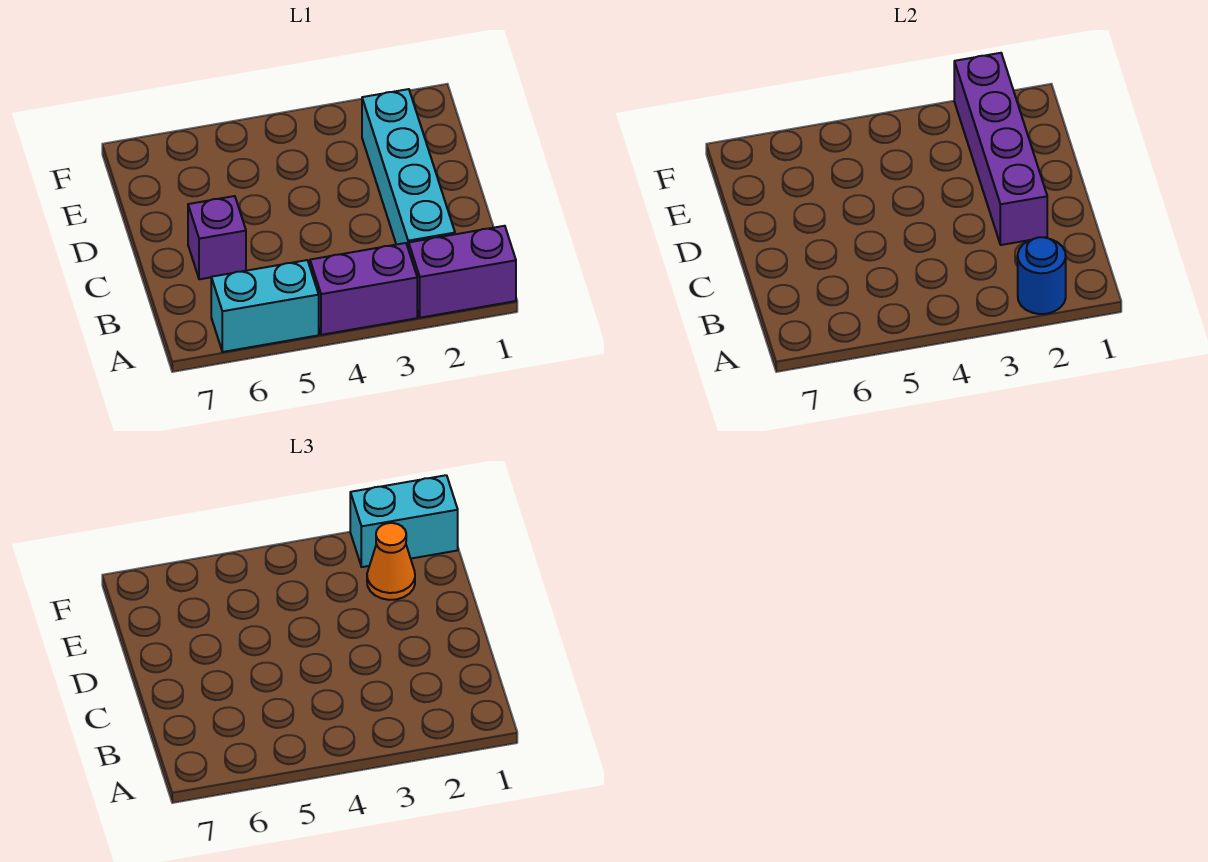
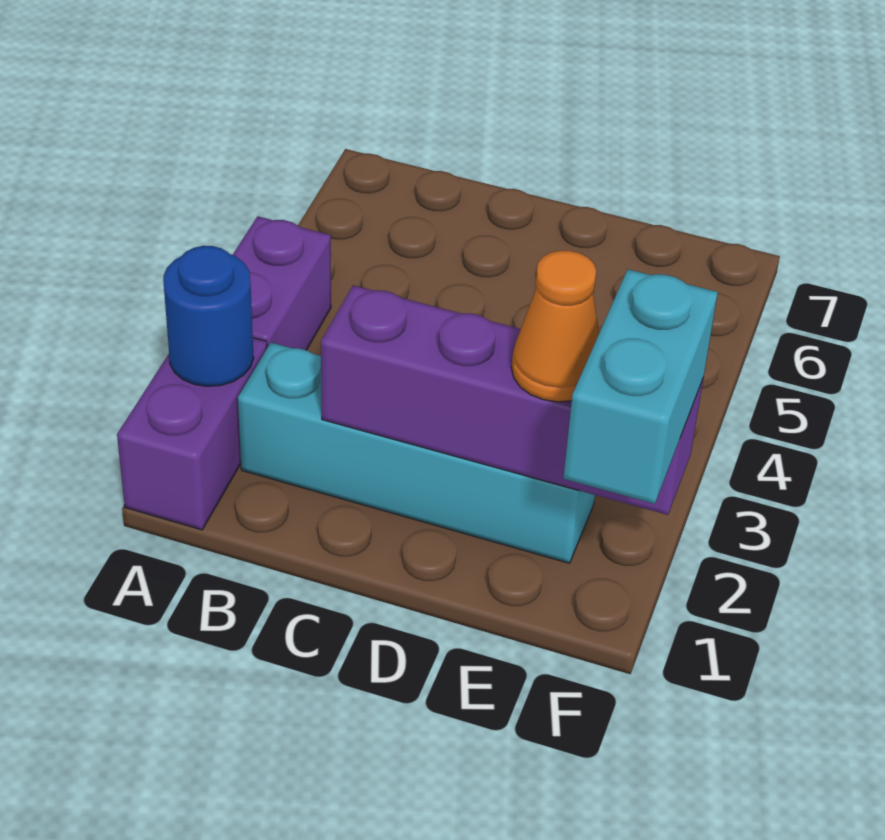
cyan brick A5:A6 level 1 -> none
purple brick C6 level 1 -> none

